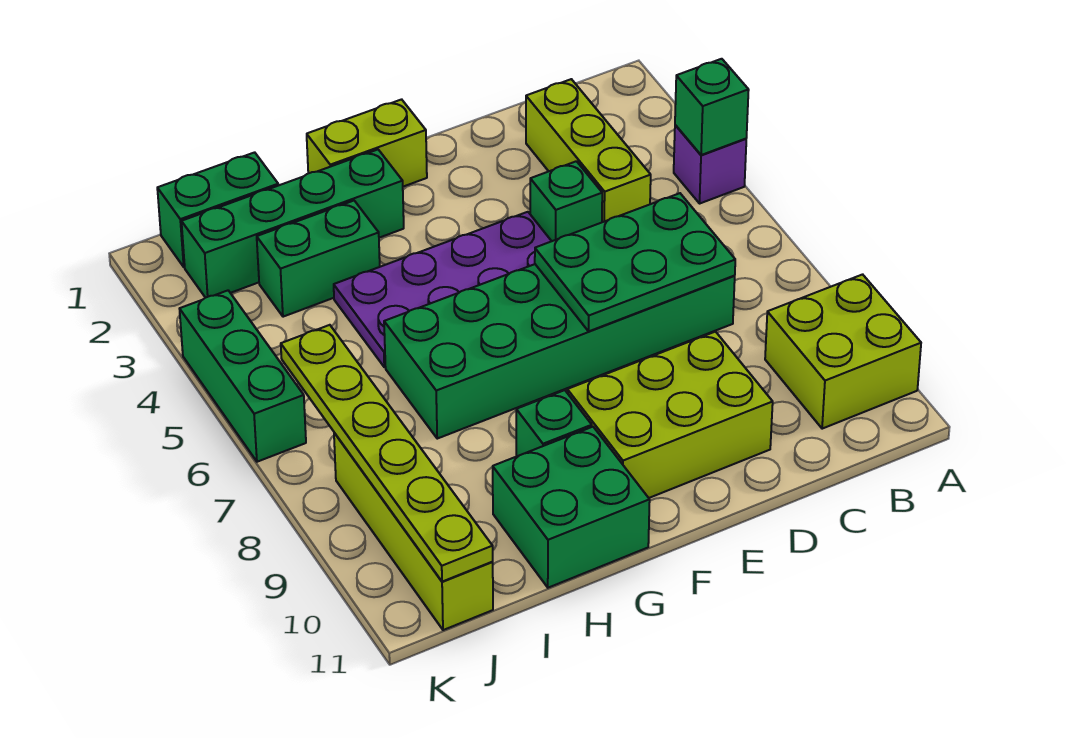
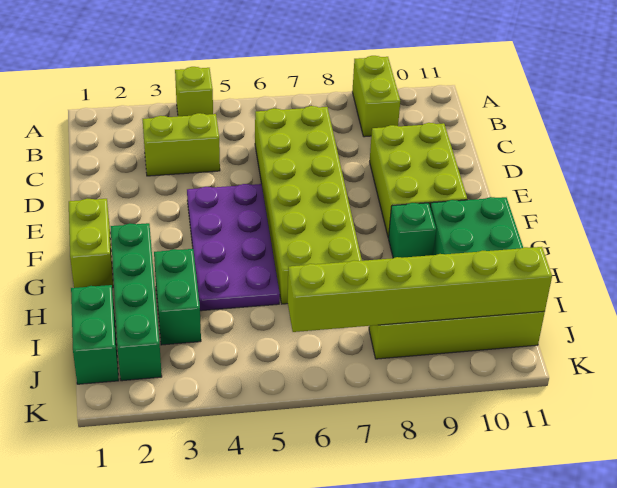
purple brick A4 level 1 -> lime brick A4 level 1
green brick A4 level 2 -> none
lime brick A9:B10 level 1 -> lime brick A9:B9 level 1
lime brick C2:C4 level 1 -> lime brick C3:C4 level 1
green brick C6:H7 level 1 -> lime brick C6:H7 level 1
green plate C6:E7 level 2 -> none
green brick D4 level 1 -> none
lime plate J6:J11 level 2 -> lime brick J6:J11 level 2
green brick K4:K6 level 1 -> none

